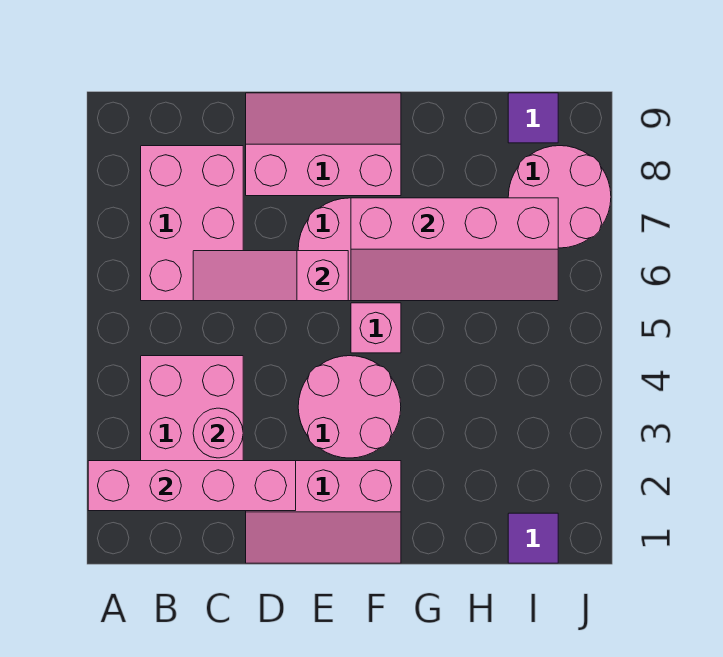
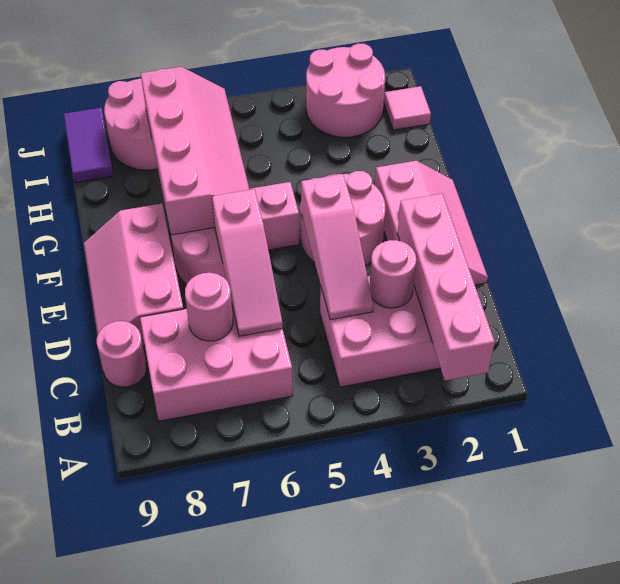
none -> pink slope C4:E4 level 2 top E
none -> pink round brick C7 level 2
none -> pink round brick C9 level 1
purple tile I1 level 1 -> pink tile I1 level 1
none -> pink round brick I2:J3 level 1
purple tile I9 level 1 -> purple tile I9:J9 level 1

